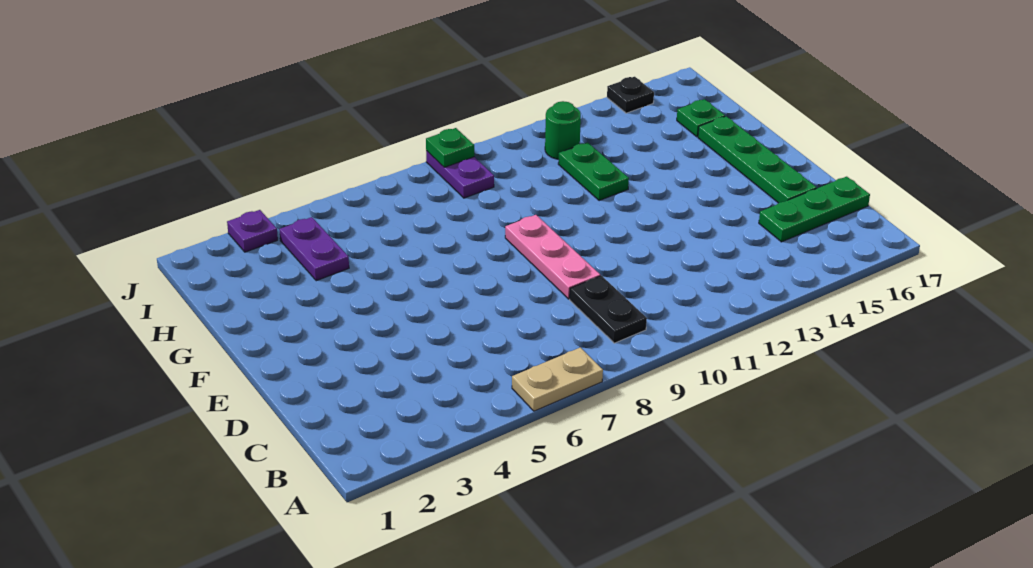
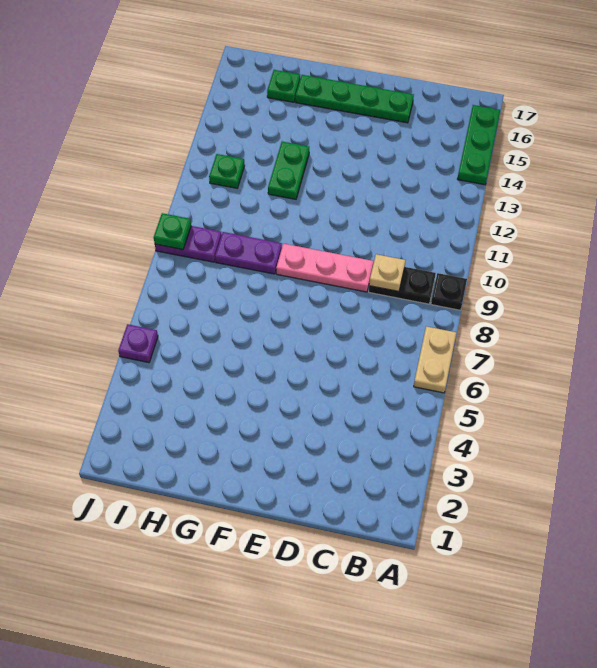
none -> tan plate C9 level 2
green plate C15:C17 level 1 -> green plate A14:A16 level 1
green plate G12:H12 level 1 -> green plate G12:G13 level 1
purple plate H4:I4 level 1 -> purple plate G9:H9 level 1
green round brick I12 level 1 -> green plate I12 level 1
purple plate J3 level 1 -> purple plate J5 level 1
black plate J15 level 1 -> black plate A9 level 1

